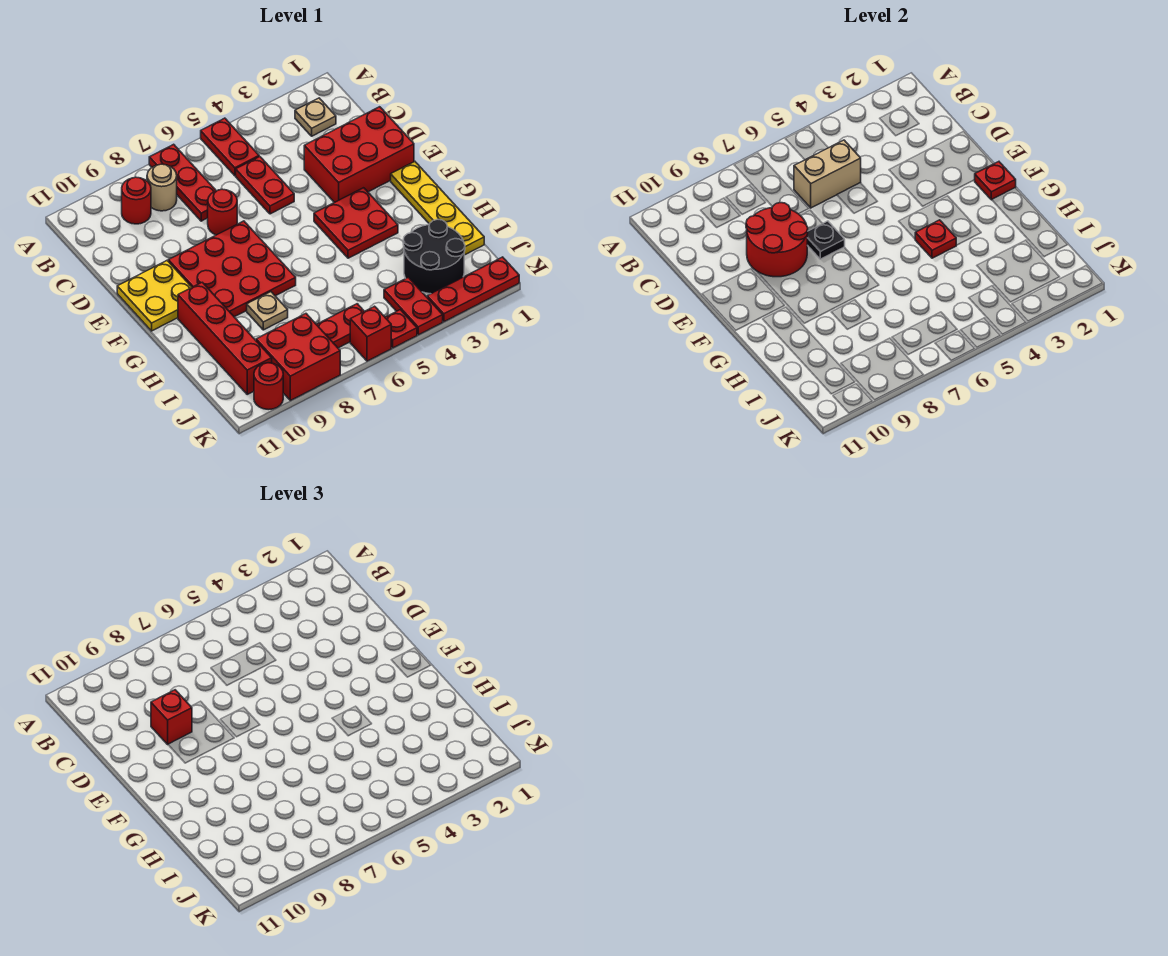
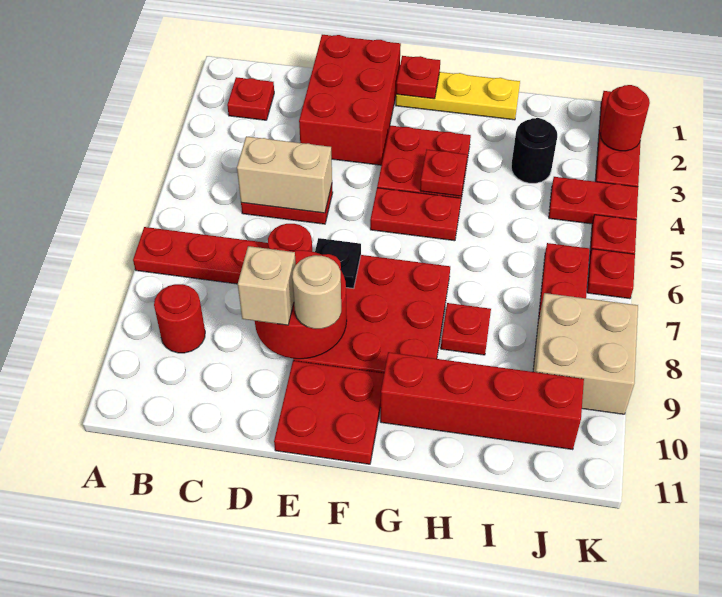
red plate A5:B5 level 1 -> red plate F5:G5 level 1
tan plate B2 level 1 -> red plate B2 level 1
tan round brick B8 level 1 -> tan round brick E9 level 3
tan brick C5:C6 level 2 -> tan brick C5:D5 level 2
red brick D9 level 3 -> tan brick D9 level 3
yellow plate E10:F11 level 1 -> red plate E10:F11 level 1
yellow plate F1:I1 level 1 -> yellow plate F1:H1 level 1
tan plate H8 level 1 -> red plate H8 level 1
black round brick I2:J3 level 1 -> black round brick I3 level 1
red brick J8:K9 level 1 -> tan brick J8:K9 level 1
red brick K6 level 1 -> red plate K6 level 1
red round brick K10 level 1 -> red round brick K2 level 2

